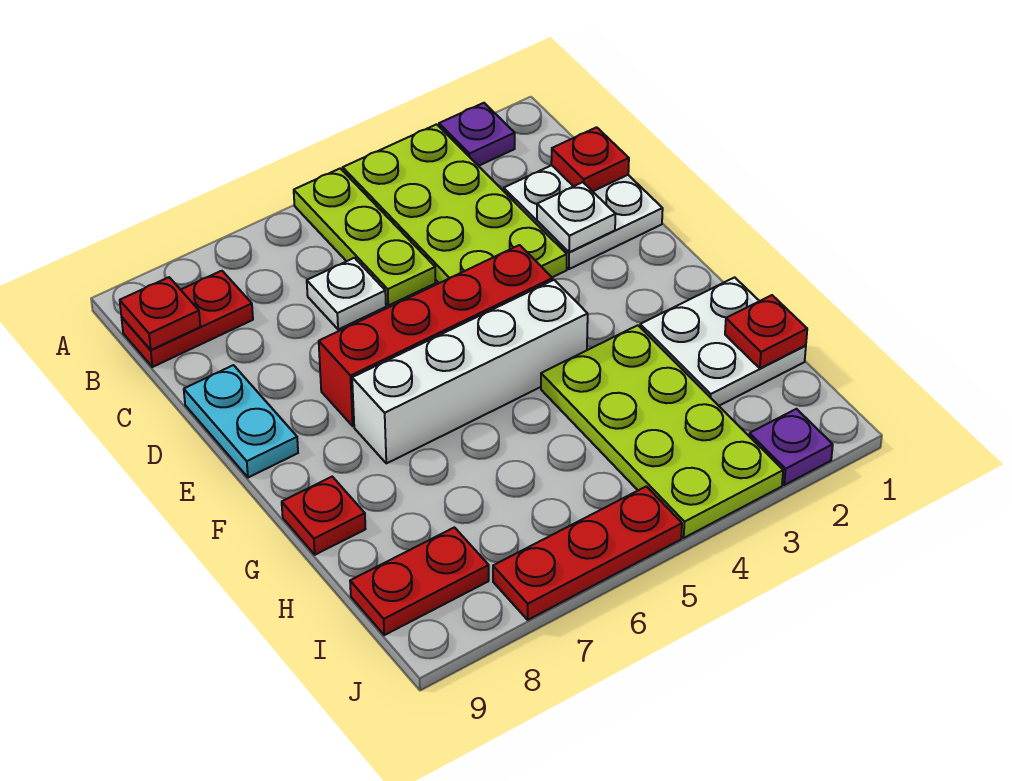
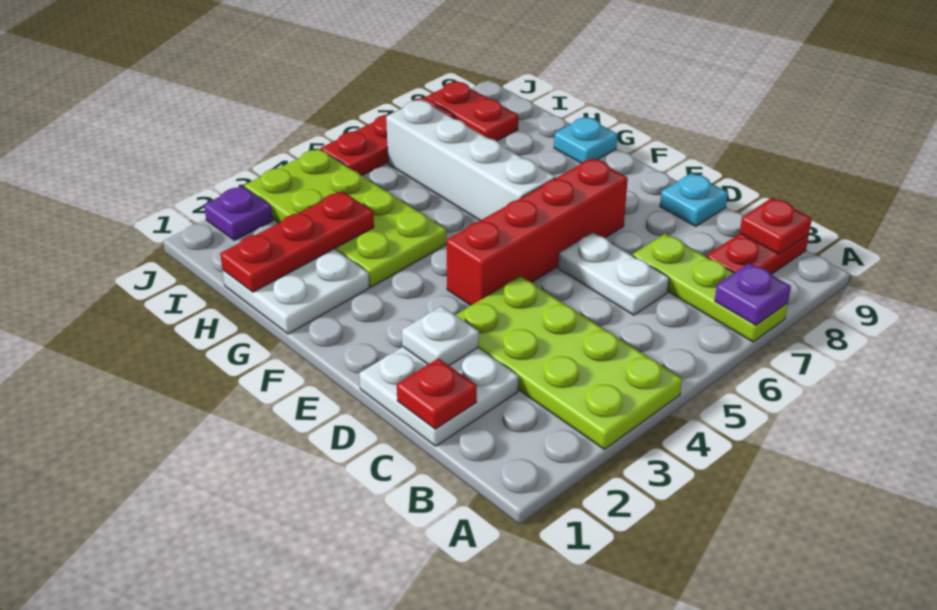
purple plate A2 level 1 -> purple plate A7 level 2
lime plate A5:C5 level 1 -> lime plate A7:C7 level 1
white plate C6 level 1 -> white plate C6:D6 level 1
cyan plate D9:E9 level 1 -> cyan plate D9 level 1
white brick F4:F7 level 1 -> white brick F6:I6 level 1
red plate G9 level 1 -> cyan plate G9 level 1
red plate H1 level 2 -> red plate H1:H3 level 2
red plate I8:I9 level 1 -> red plate I8:J8 level 1

